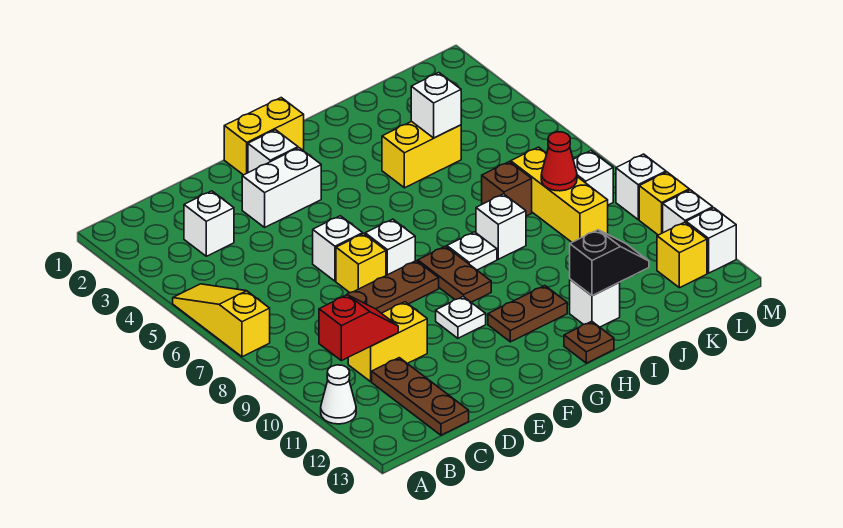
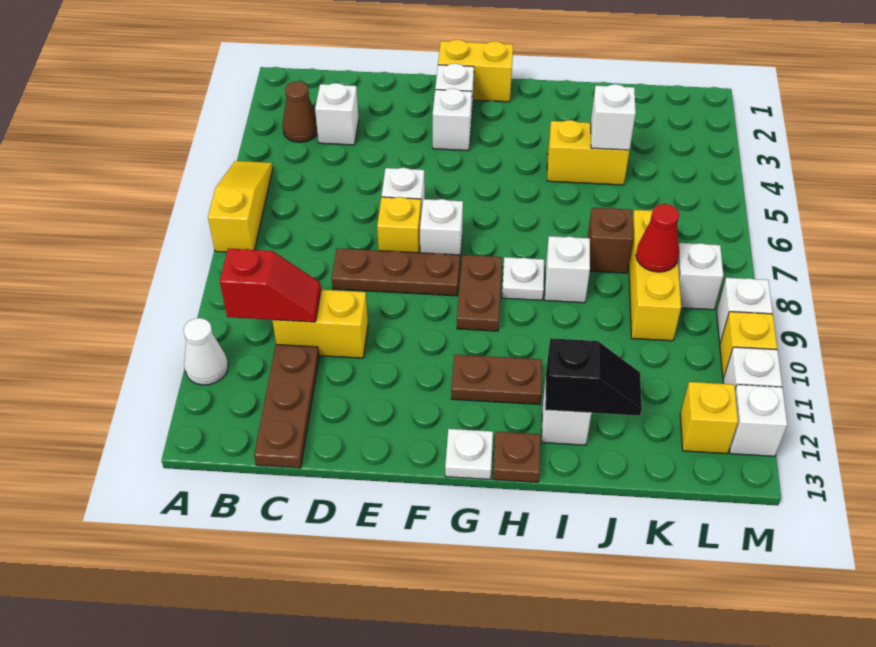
none -> brown cone B3 level 1
white brick E3:F3 level 1 -> white brick F3 level 1
white plate F10 level 1 -> white plate G13 level 1

